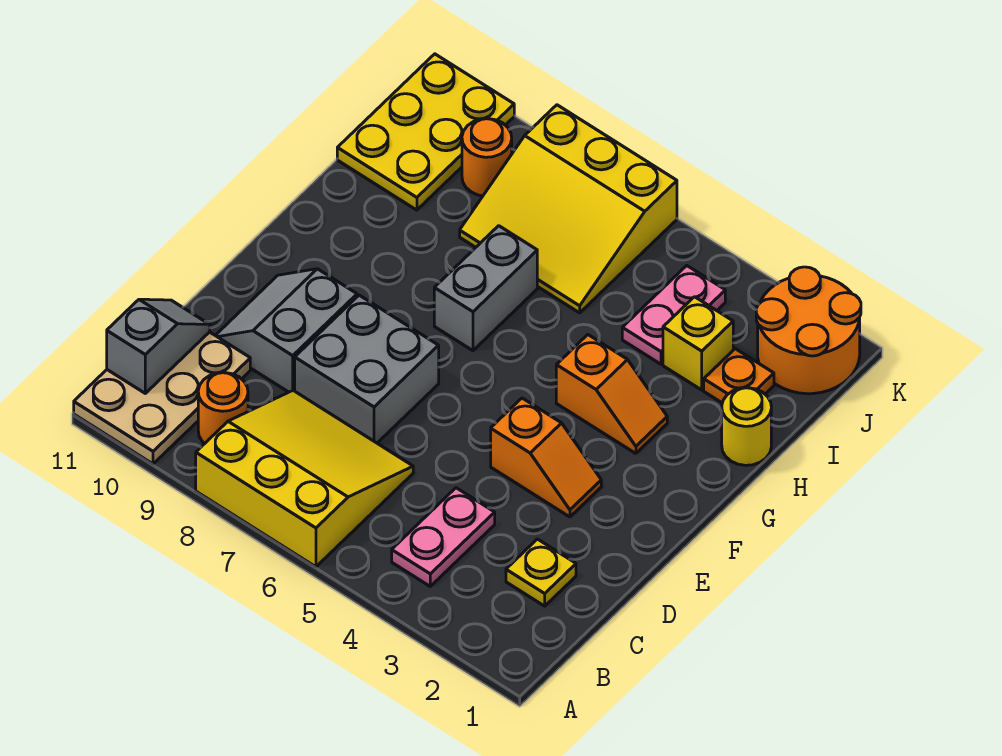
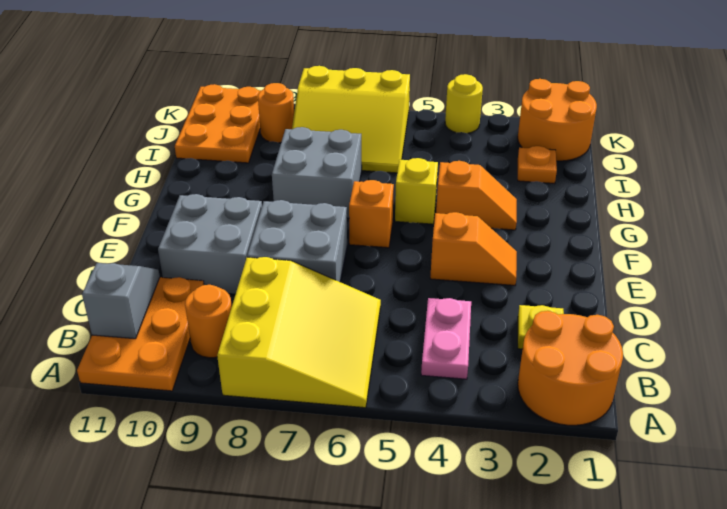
none -> orange round brick A1:B2 level 1
yellow slope A6:C8 level 1 top A -> yellow slope A6:C8 level 1 top 8
tan plate A10:C11 level 1 -> orange plate A10:C11 level 1
grey slope D9:E10 level 1 top 9 -> grey brick D9:E10 level 1
none -> orange brick F6 level 1
grey brick G7:H7 level 1 -> grey brick G7:H8 level 1
yellow round brick H1 level 1 -> yellow round brick K4 level 1
yellow brick I3 level 1 -> yellow brick G5 level 1
pink plate I4:J4 level 1 -> none
yellow plate I10:K11 level 1 -> orange plate I10:K11 level 1

